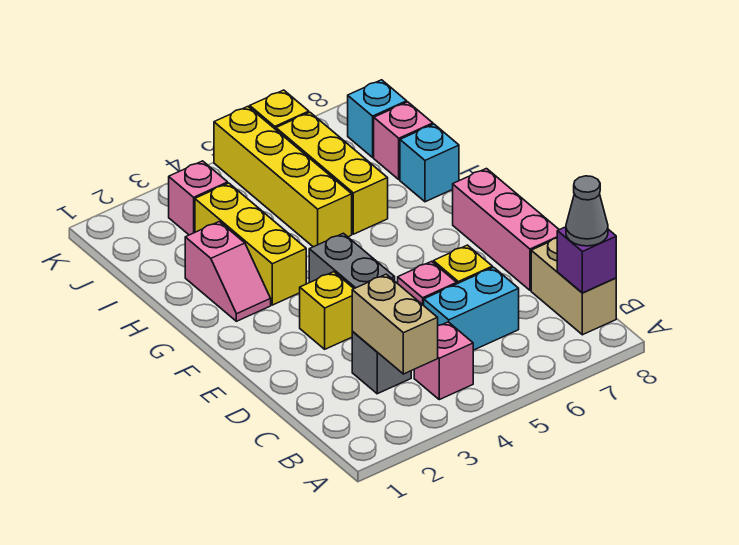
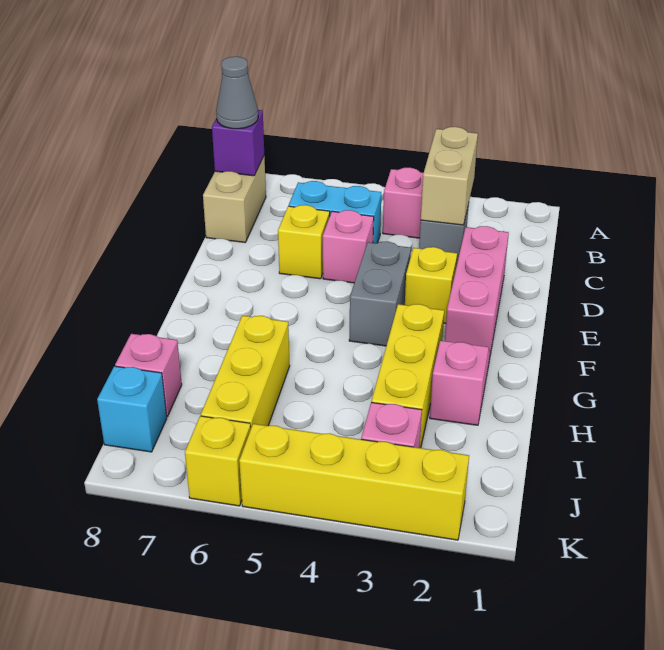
pink brick D8:F8 level 1 -> pink brick D2:F2 level 1
yellow brick H5:K5 level 1 -> yellow brick K2:K5 level 1
cyan brick H8 level 1 -> none

